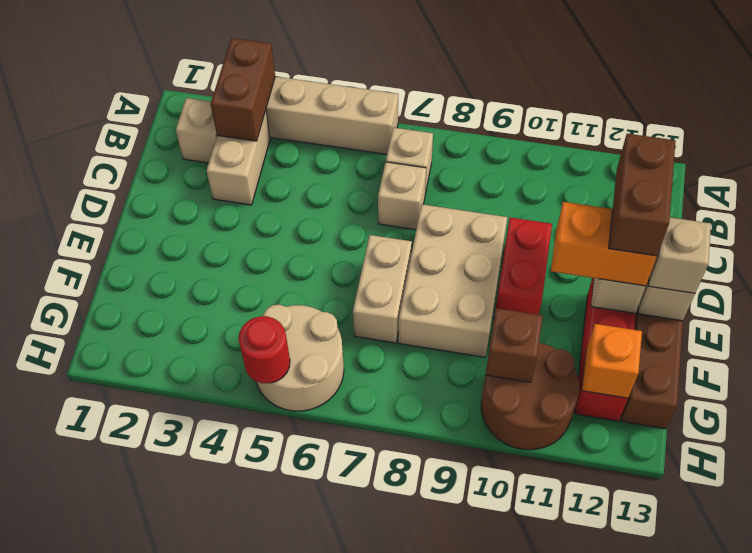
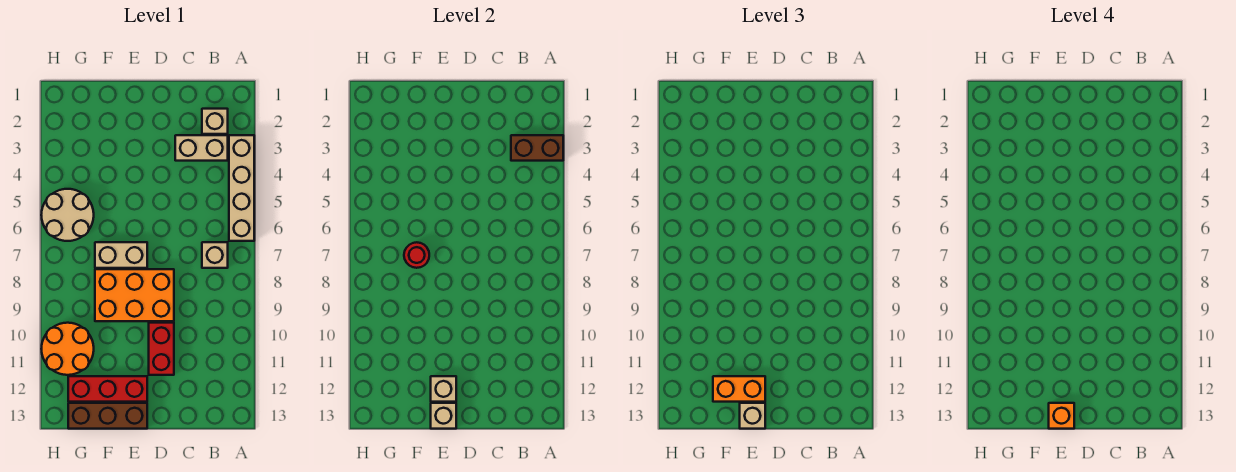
tan brick C7 level 1 -> none
tan brick D8:F9 level 1 -> orange brick D8:F9 level 1
red brick D10:E10 level 1 -> red brick D10:D11 level 1
brown brick D12:E12 level 4 -> none
orange brick E11:E12 level 3 -> orange brick E12:F12 level 3
brown round brick G10:H11 level 1 -> orange round brick G10:H11 level 1
brown brick G10 level 2 -> none
orange brick G12 level 2 -> orange brick E13 level 4
red round brick H5 level 2 -> red round brick F7 level 2

